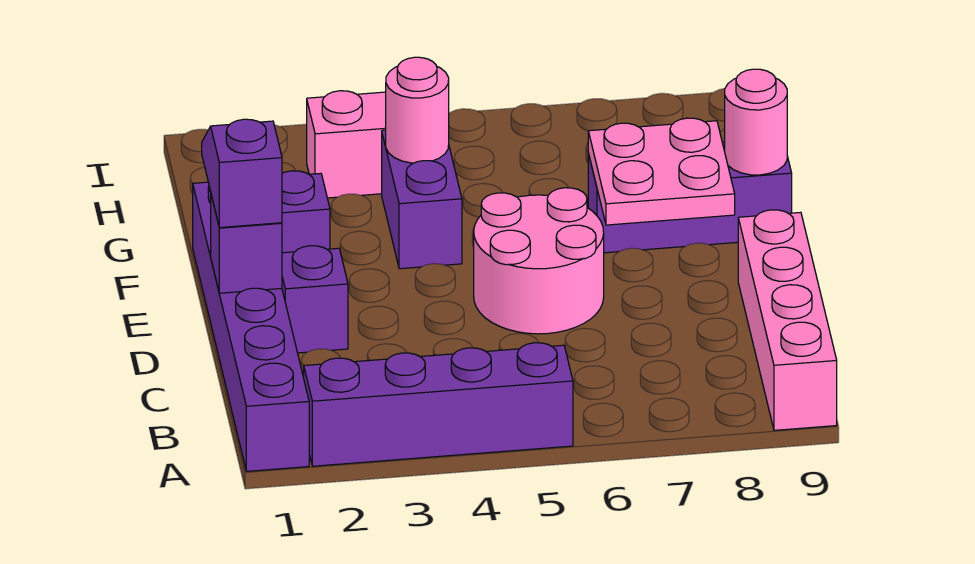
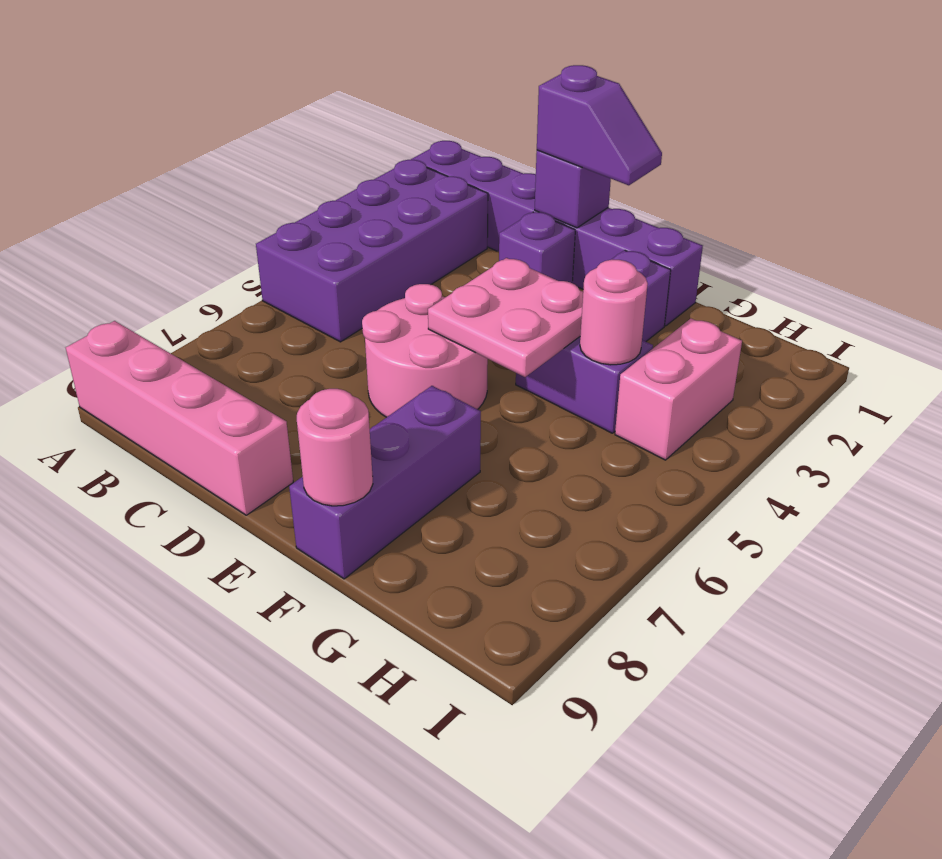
purple brick A2:A5 level 1 -> purple brick A2:B5 level 1
pink plate E7:F8 level 2 -> pink plate E4:F5 level 2

